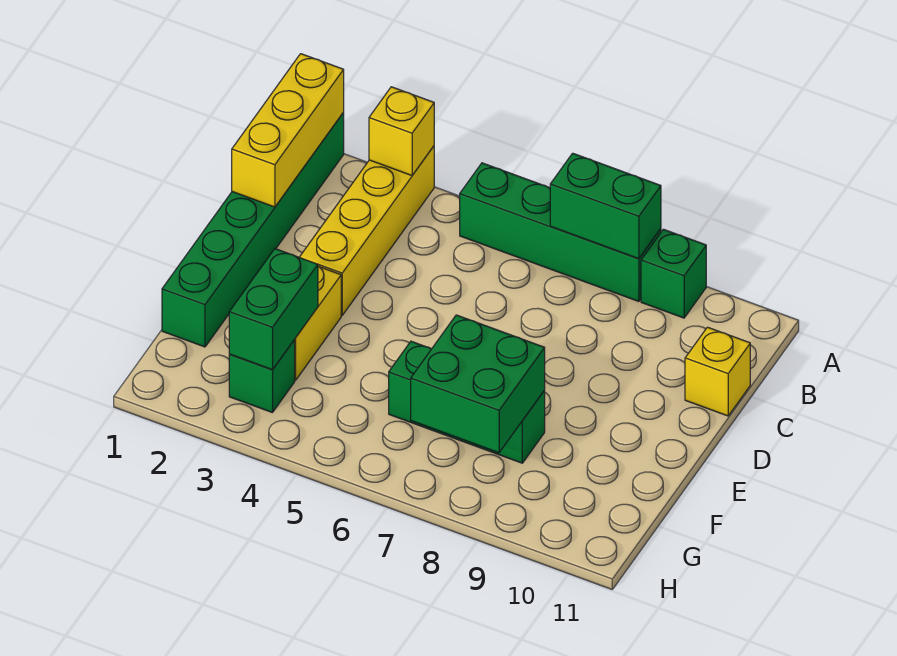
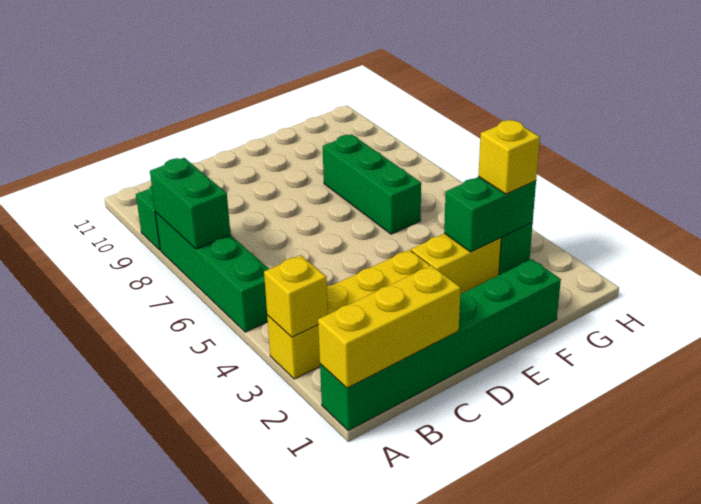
yellow brick C11 level 1 -> yellow brick G3 level 3
green brick F7:G8 level 2 -> none

